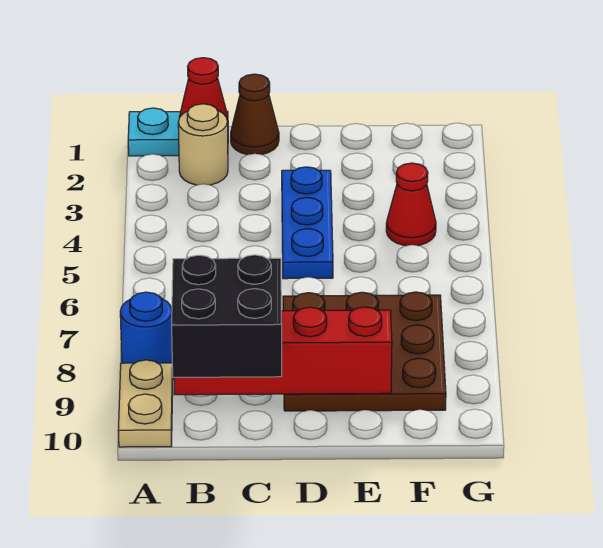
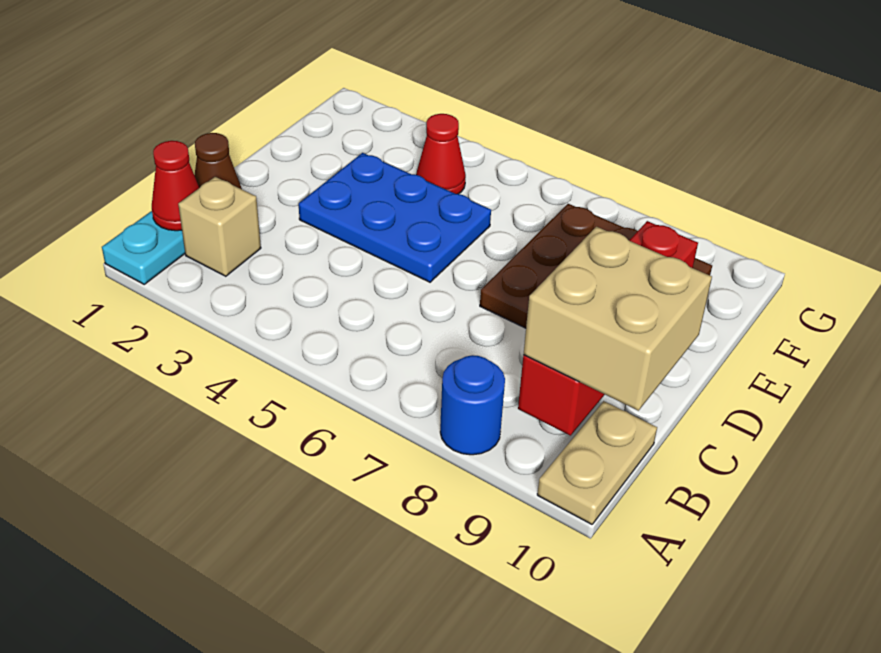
tan plate A9:A10 level 1 -> tan plate A10:B10 level 1
tan round brick B2 level 1 -> tan brick B2 level 1
black brick B9:C10 level 3 -> tan brick B9:C10 level 3
blue plate D3:D5 level 1 -> blue plate D3:E5 level 1

